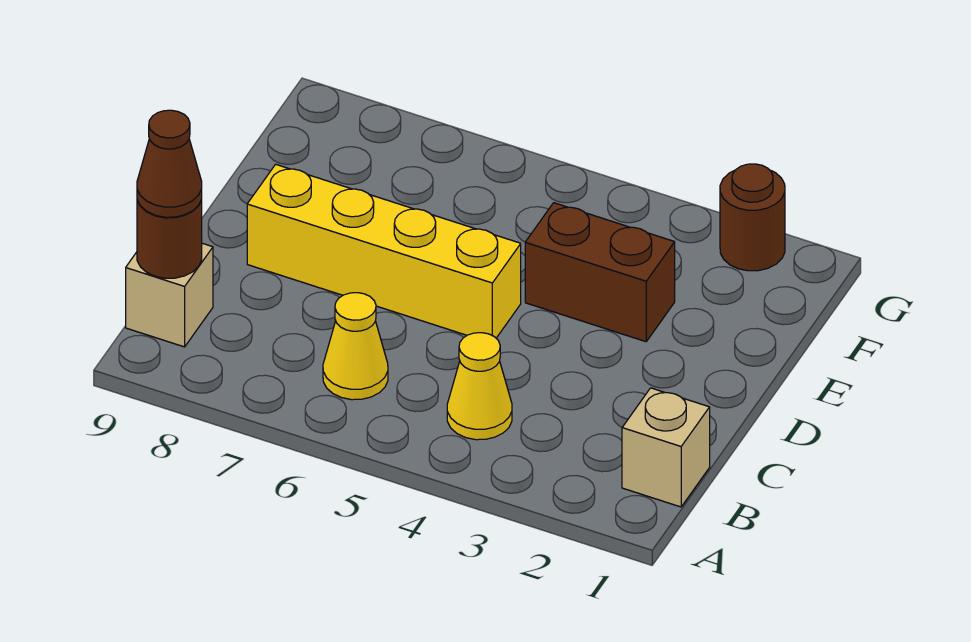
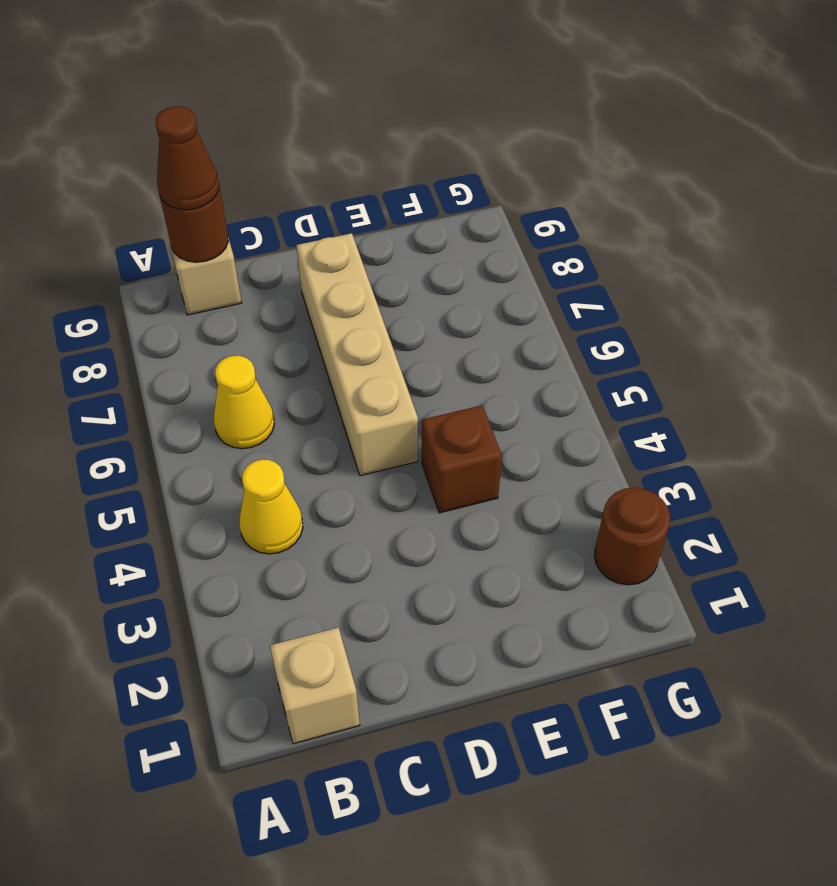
yellow brick D5:D8 level 1 -> tan brick D5:D8 level 1
brown brick E3:E4 level 1 -> brown brick E4 level 1

